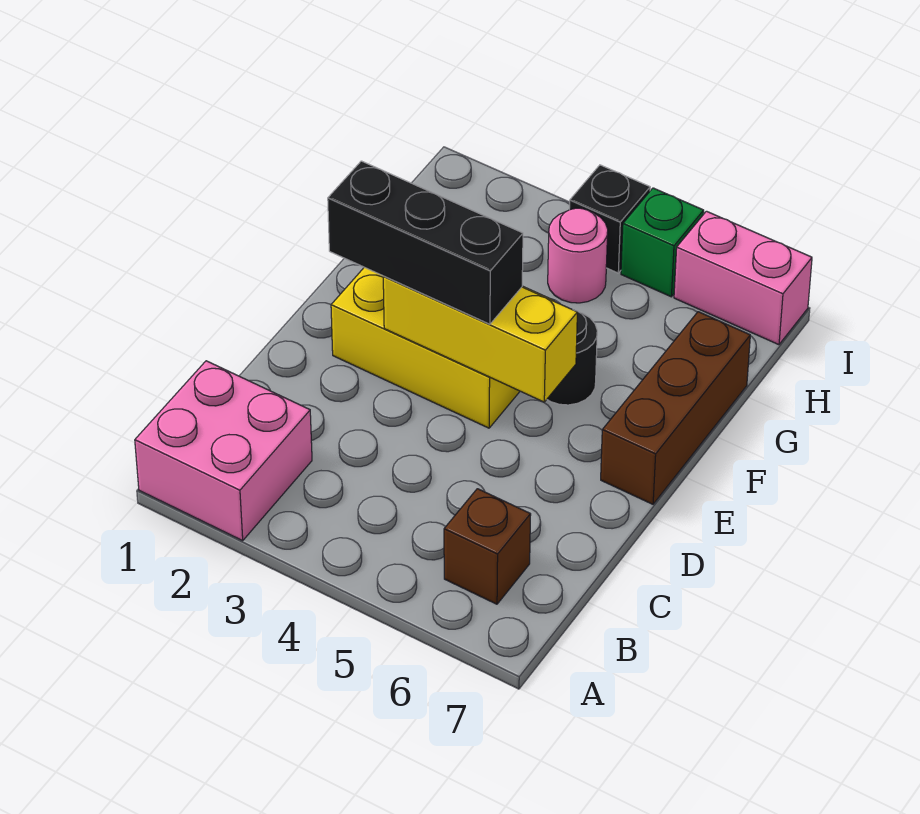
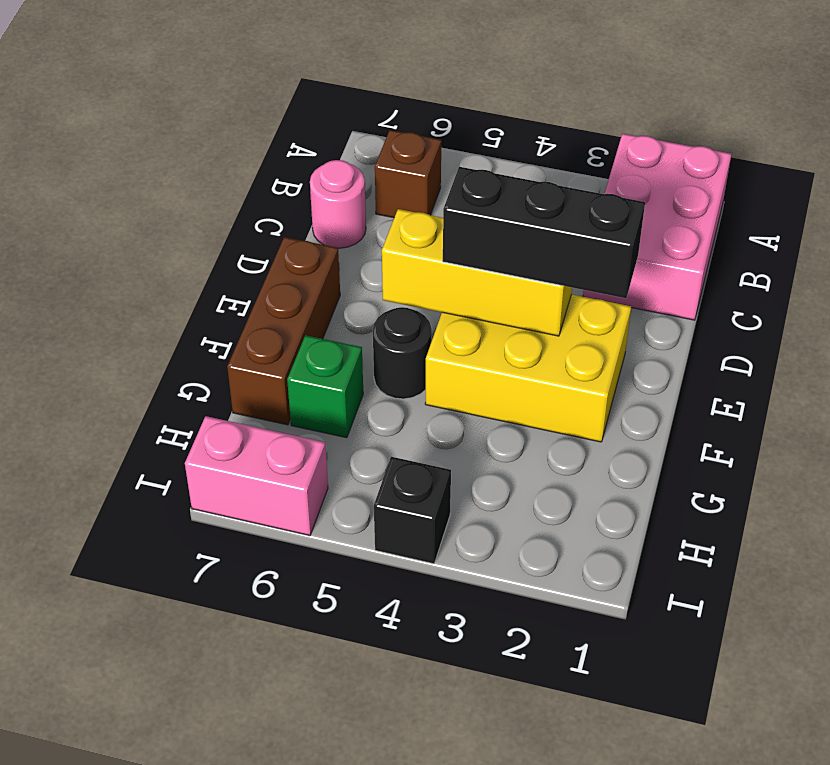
pink brick A1:B2 level 1 -> pink brick A1:C2 level 1
pink round brick H4 level 1 -> pink round brick C7 level 1
green brick I5 level 1 -> green brick G6 level 1

